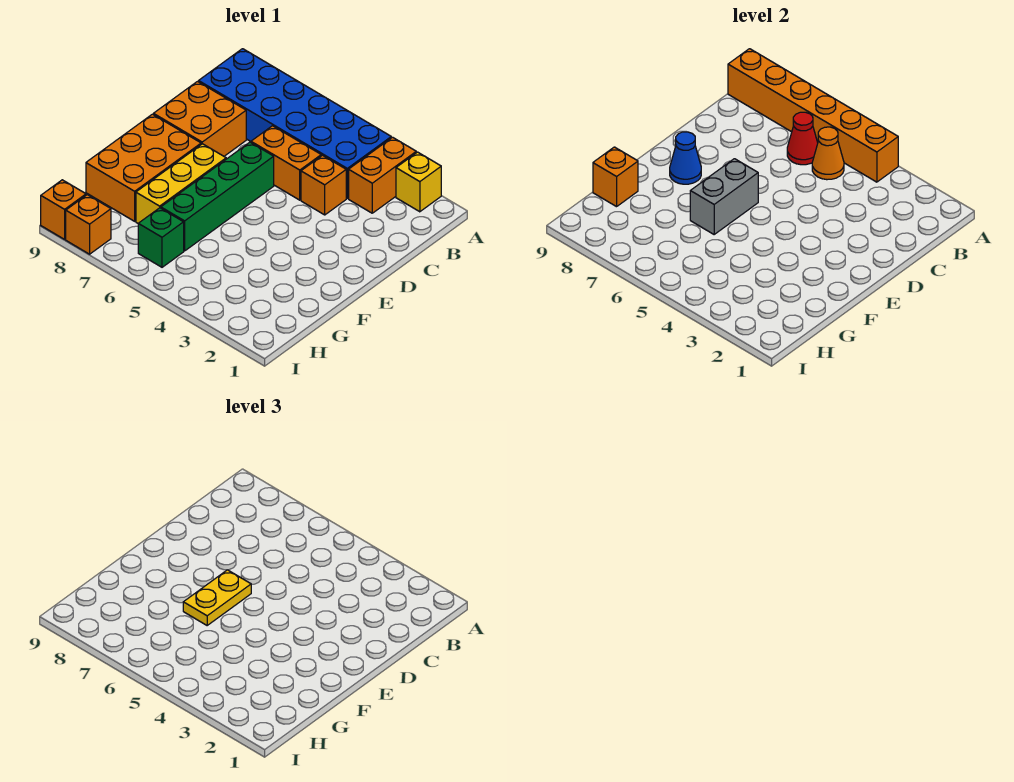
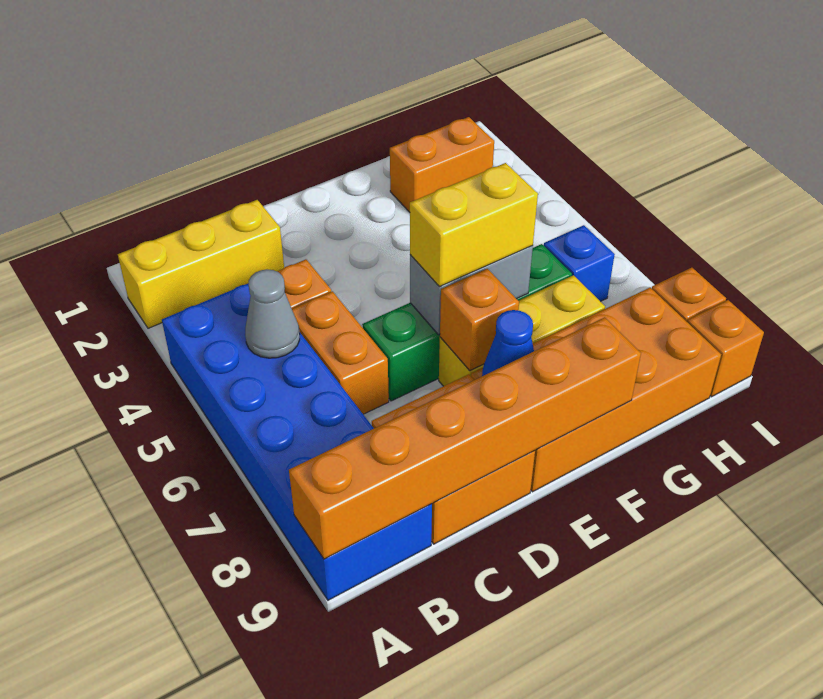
yellow brick A2 level 1 -> yellow brick A2:C2 level 1
orange brick A3:B3 level 1 -> orange brick G2:H2 level 1
orange brick A4:A9 level 2 -> orange brick A9:F9 level 2
orange cone B5 level 2 -> grey cone B5 level 2
red cone B6 level 2 -> none
yellow plate E6:F6 level 3 -> yellow brick E6:F6 level 3
orange brick E8:G9 level 1 -> orange brick E8:H9 level 1
orange brick G9 level 2 -> orange brick E7 level 2
green brick H6 level 1 -> blue brick H6 level 1

